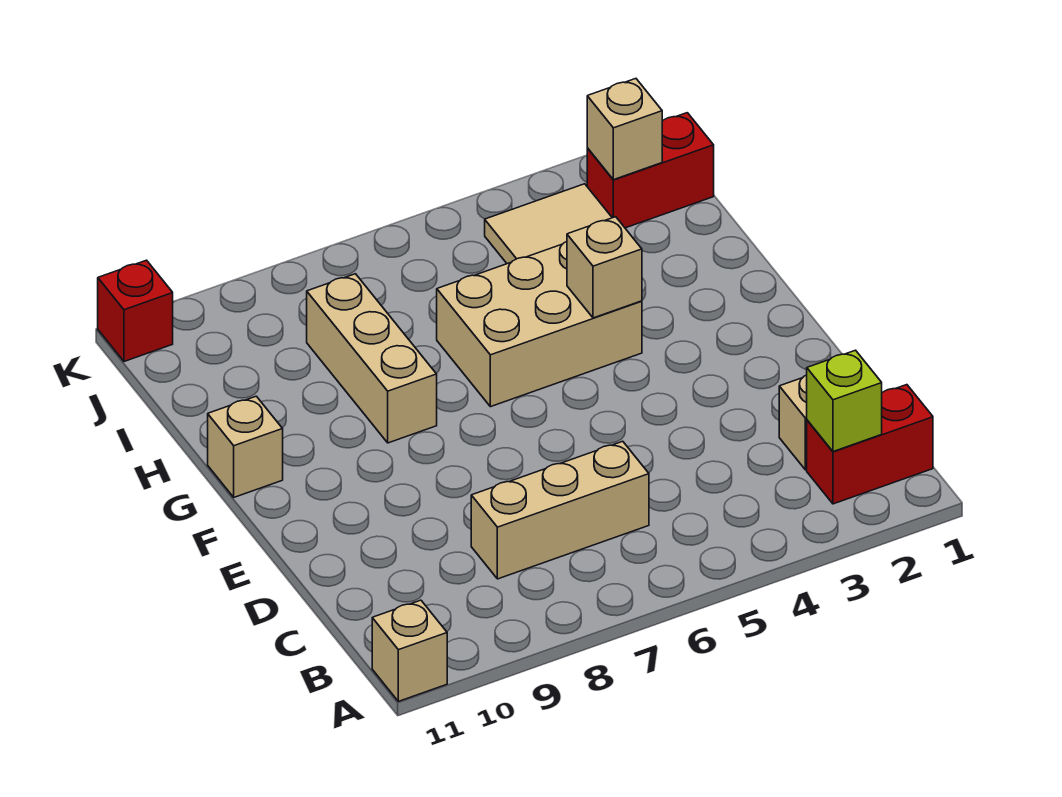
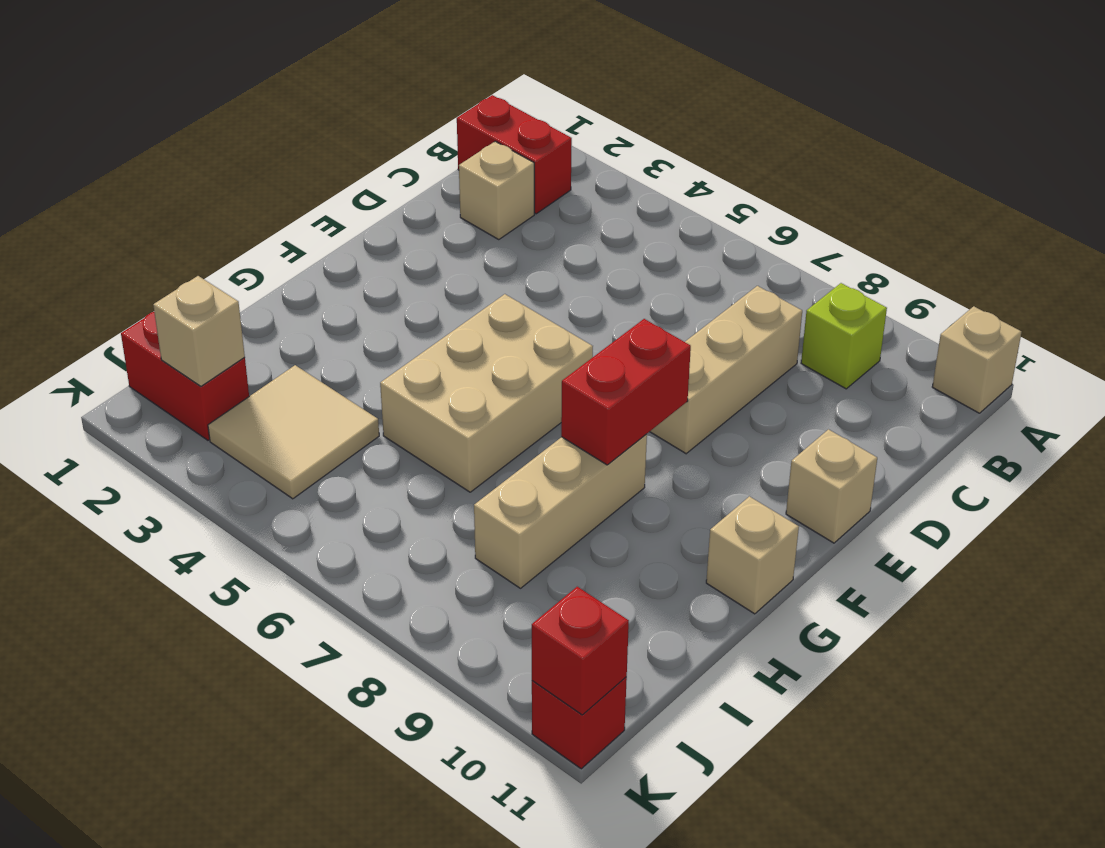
lime brick B2 level 2 -> lime brick B9 level 1
tan brick C6:C8 level 1 -> tan brick C8:E8 level 1
none -> red brick F8:G8 level 2
tan brick G4:H6 level 1 -> tan brick F5:H6 level 1
tan brick G4 level 2 -> tan brick E11 level 1
none -> red brick K11 level 2

